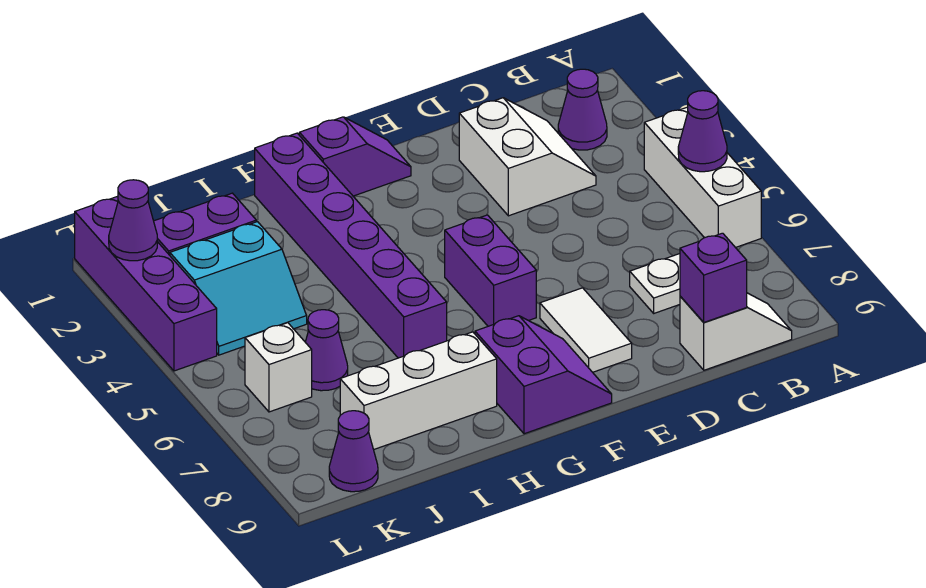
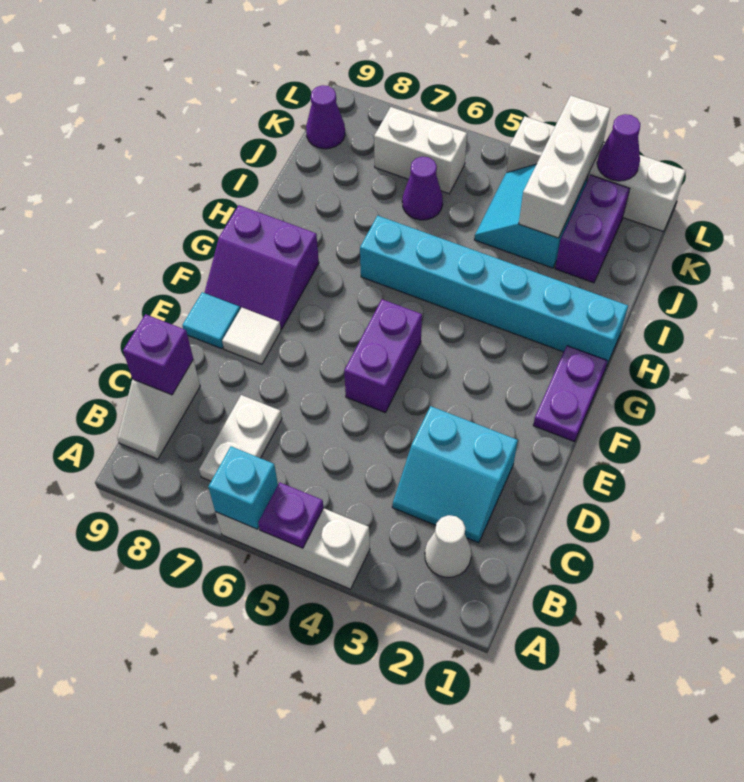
purple cone A5 level 2 -> purple plate A5 level 2
none -> cyan brick A6 level 2
purple cone B2 level 1 -> white cone B2 level 1
white slope C2:D3 level 1 top D -> cyan slope C2:D3 level 1 top D
white tile E7:E8 level 1 -> white tile E8 level 1
none -> cyan tile E9 level 1
purple slope F1:G1 level 1 top G -> purple plate F1:G1 level 1
purple brick F5:F6 level 1 -> purple brick E5:F5 level 1
purple brick H1:H6 level 1 -> cyan brick H1:H6 level 1
white brick H8:J8 level 1 -> white brick J3:L3 level 2
white brick K6 level 1 -> white brick K6:K7 level 1
purple brick L1:L4 level 1 -> white brick L1:L4 level 1

